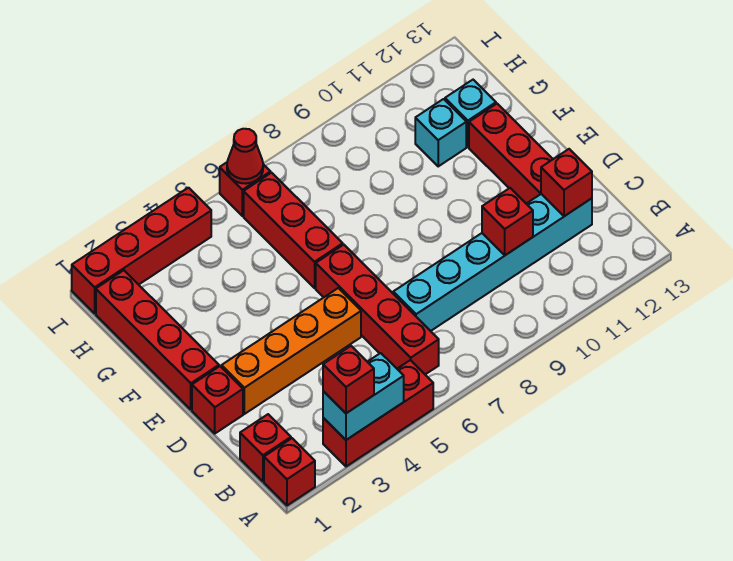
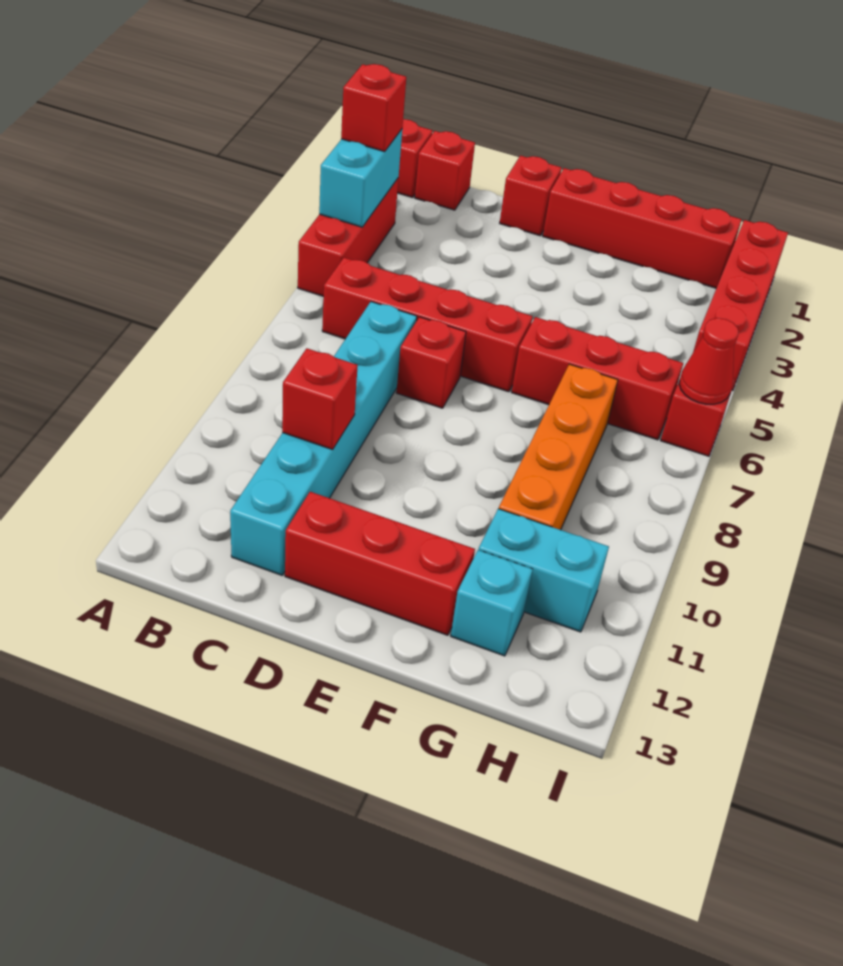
red brick C12 level 2 -> red brick D7 level 1
orange brick D2:D5 level 1 -> orange brick G7:G10 level 1
cyan brick G11 level 1 -> cyan brick G11:H11 level 1

